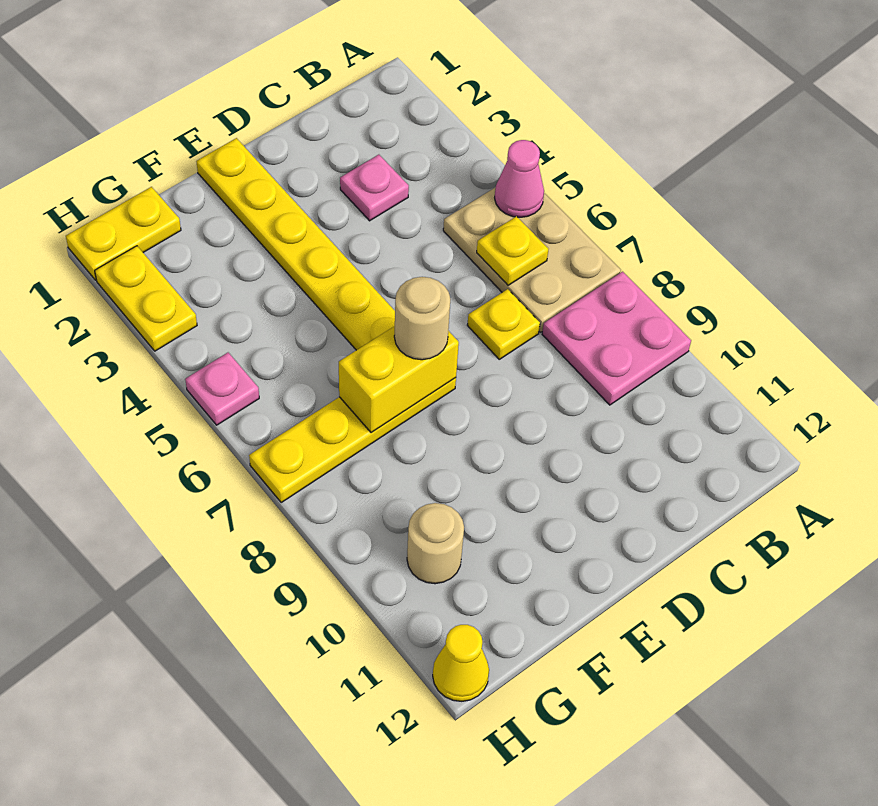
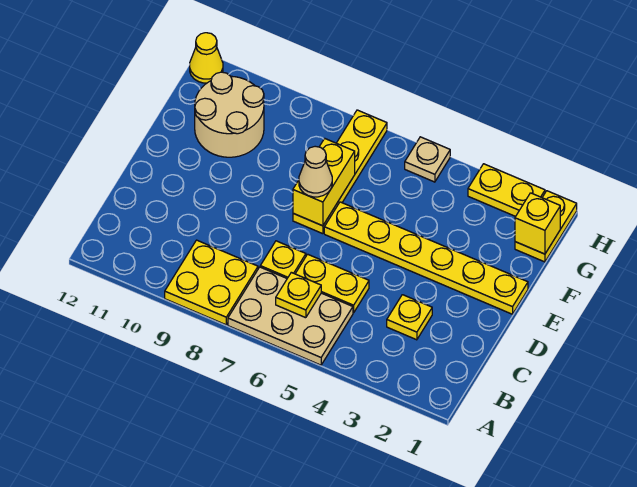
pink cone A5 level 2 -> none
pink plate A8:B9 level 1 -> yellow plate A8:B9 level 1
pink plate C3 level 1 -> yellow plate C3 level 1
none -> yellow plate C5:C6 level 1
tan round brick E7 level 3 -> tan cone E7 level 3
none -> yellow brick G1 level 2
tan round brick G10 level 1 -> tan round brick F10:G11 level 1
pink plate H5 level 1 -> tan plate H5 level 1

